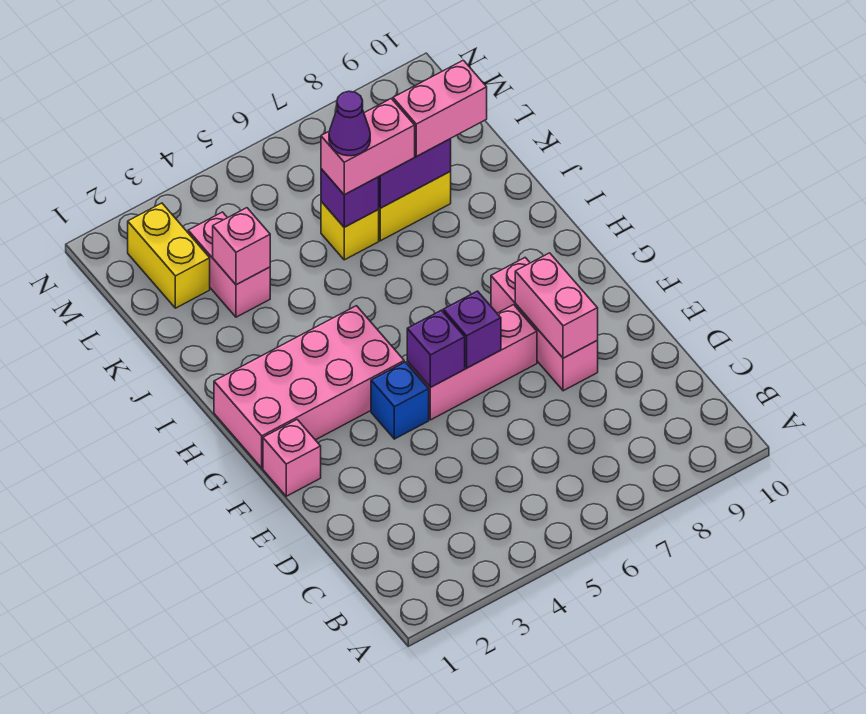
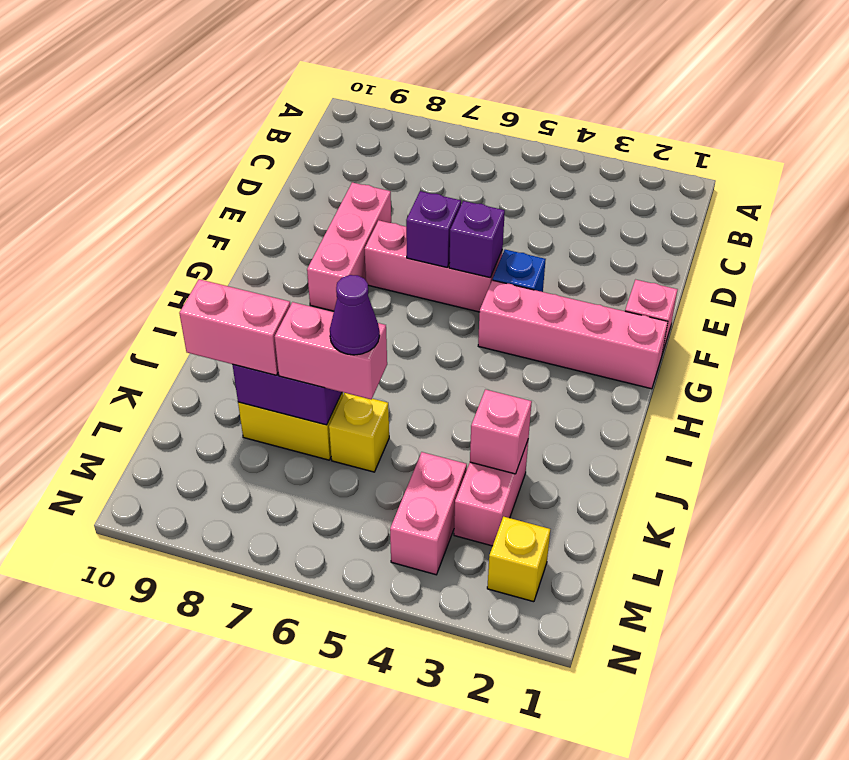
pink brick E8:F8 level 2 -> pink brick L4:M4 level 1
pink brick G1:H4 level 1 -> pink brick G1:G4 level 1
purple brick K6 level 2 -> none
yellow brick L2:M2 level 1 -> yellow brick M2 level 1

